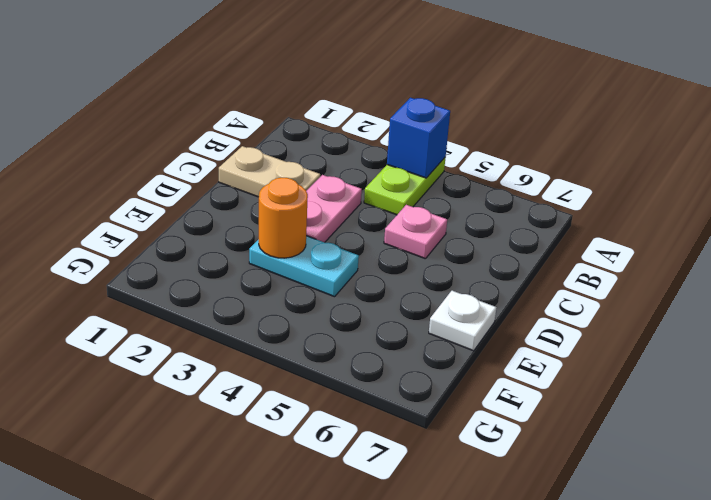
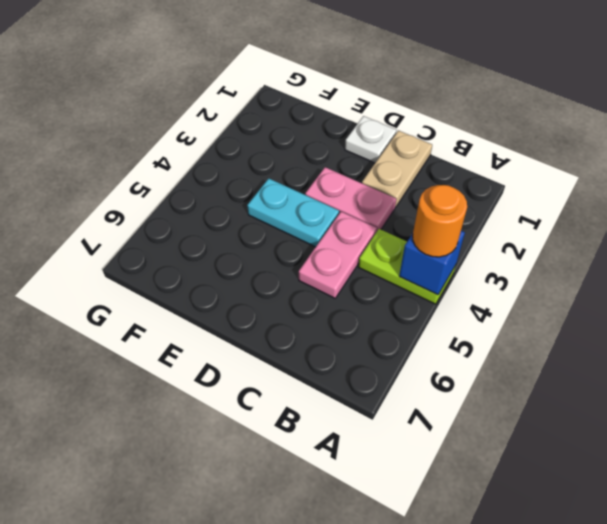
pink plate C5 level 1 -> pink plate C4:C5 level 1
cyan plate E3:E4 level 1 -> cyan plate D4:E4 level 1
orange round brick E3 level 2 -> orange round brick A4 level 3
white plate E7 level 1 -> white plate D1 level 1

